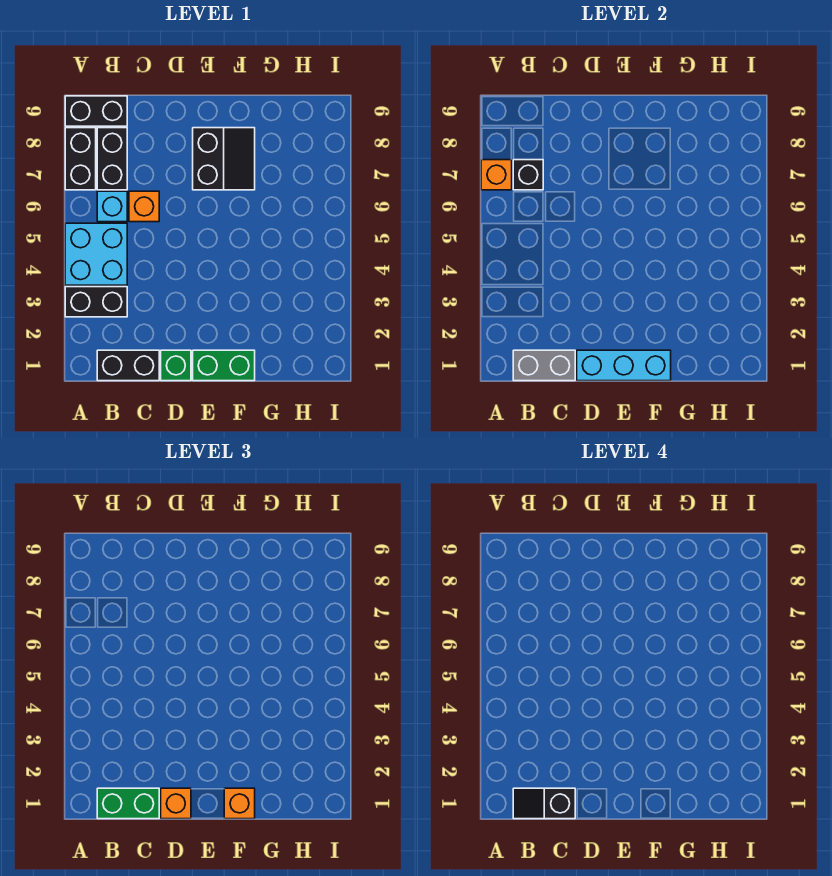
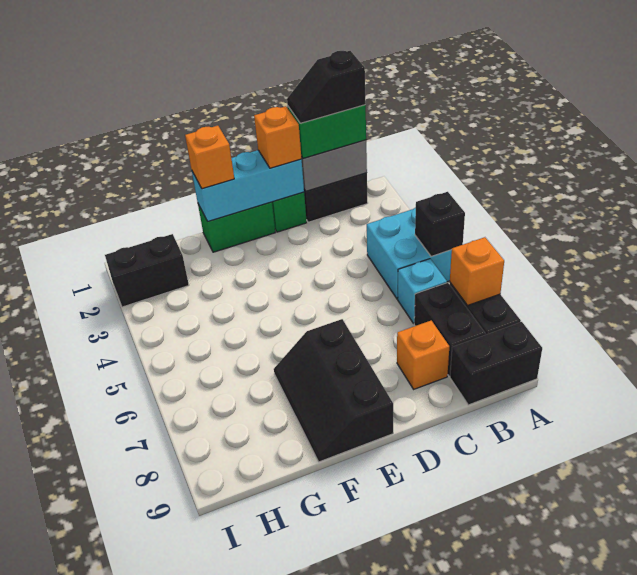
black brick A3:B3 level 1 -> black brick H2:I2 level 1
black slope B1:C1 level 4 top C -> black slope B1:C1 level 4 top B
black brick B7 level 2 -> black brick A5 level 2
orange brick C6 level 1 -> orange brick C8 level 1
black slope E7:F8 level 1 top E -> black slope E7:F9 level 1 top E

